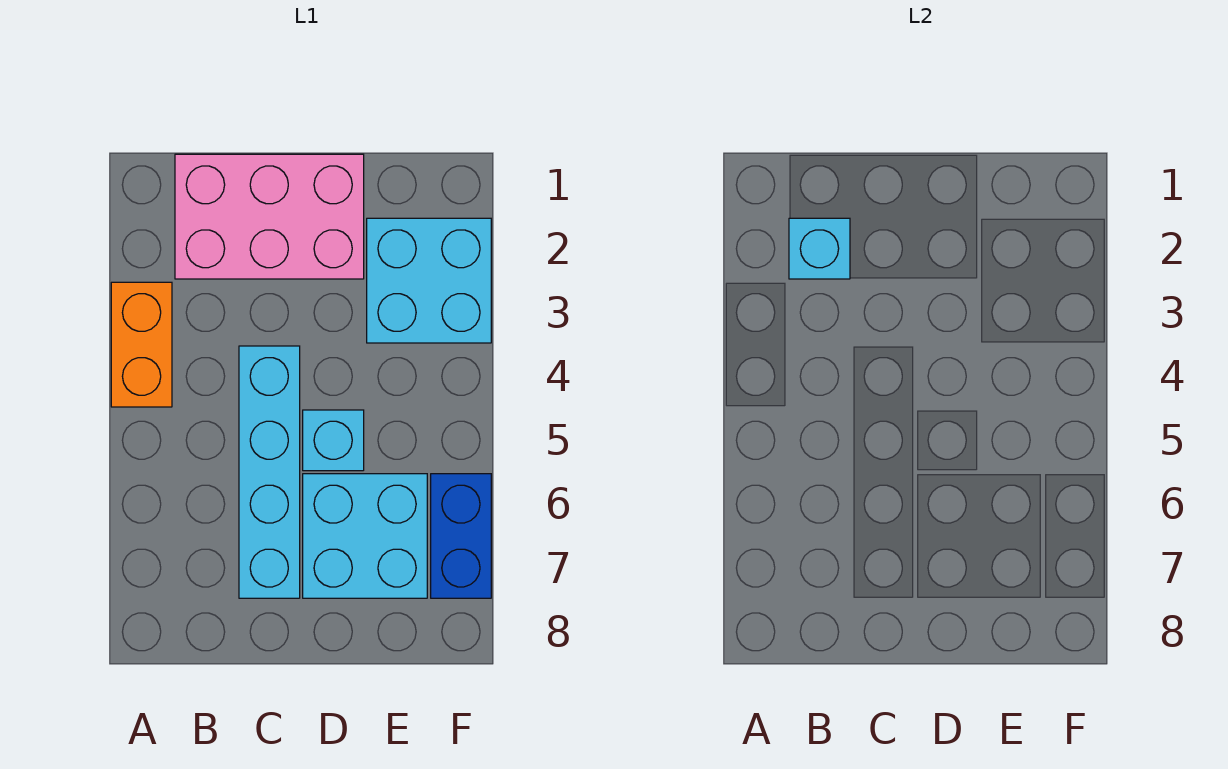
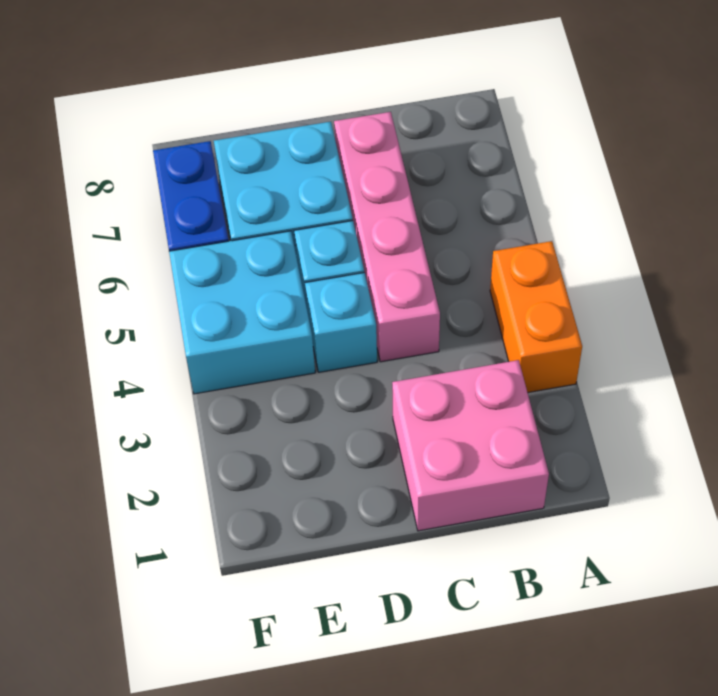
pink brick B1:D2 level 1 -> pink brick B1:C2 level 1
cyan brick B2 level 2 -> cyan brick D4 level 1
cyan brick C4:C7 level 1 -> pink brick C4:C7 level 1
cyan brick E2:F3 level 1 -> cyan brick E4:F5 level 1

